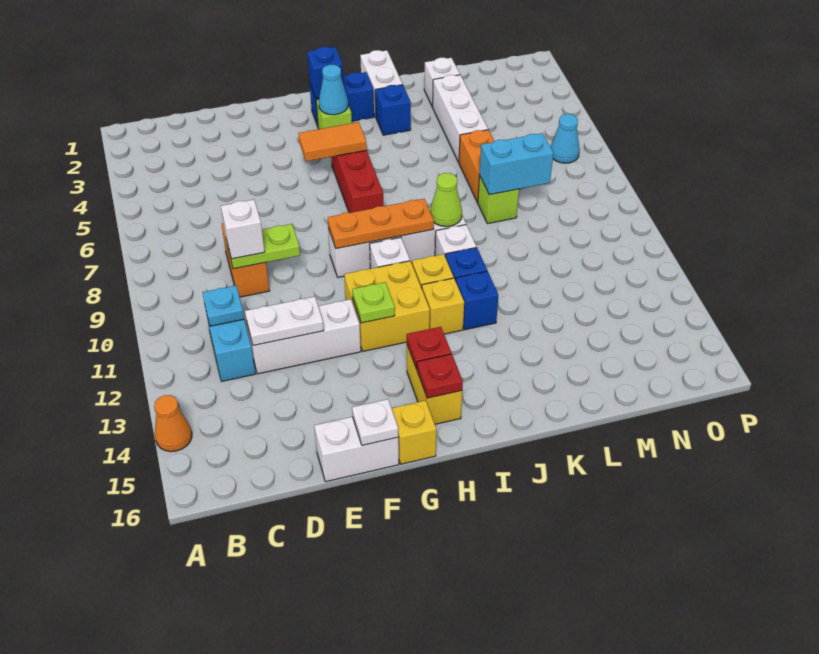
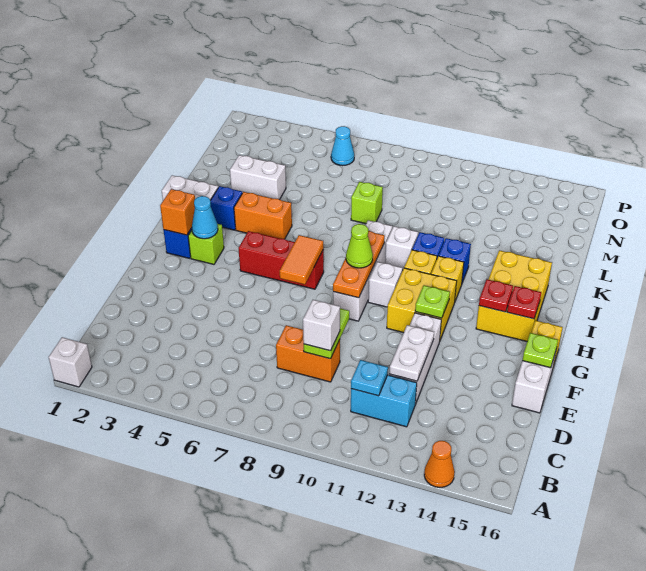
white plate F16 level 2 -> lime plate F16 level 2
orange tile G5:H5 level 2 -> orange tile G7:H7 level 2
blue brick H2 level 2 -> orange brick H2 level 2
yellow brick H14:H15 level 1 -> yellow brick H14:J15 level 1
lime cone J9 level 2 -> lime cone H9 level 3
white brick L2 level 1 -> white brick A1 level 1
white brick L3:L5 level 1 -> white brick L3:L4 level 1
orange brick L6:L7 level 1 -> orange brick J4:J5 level 1
cyan brick L8:M8 level 2 -> none

